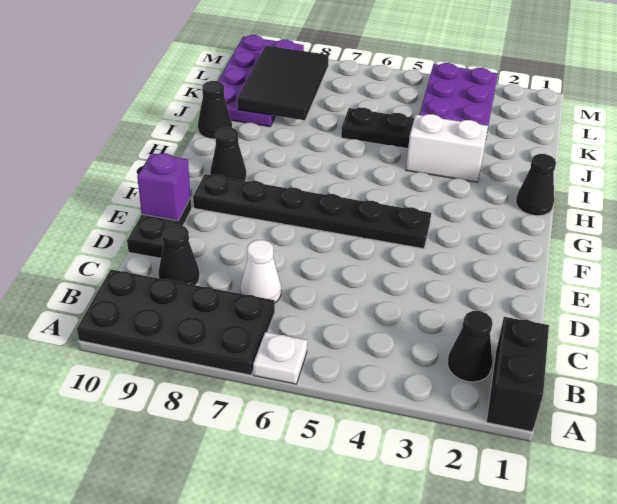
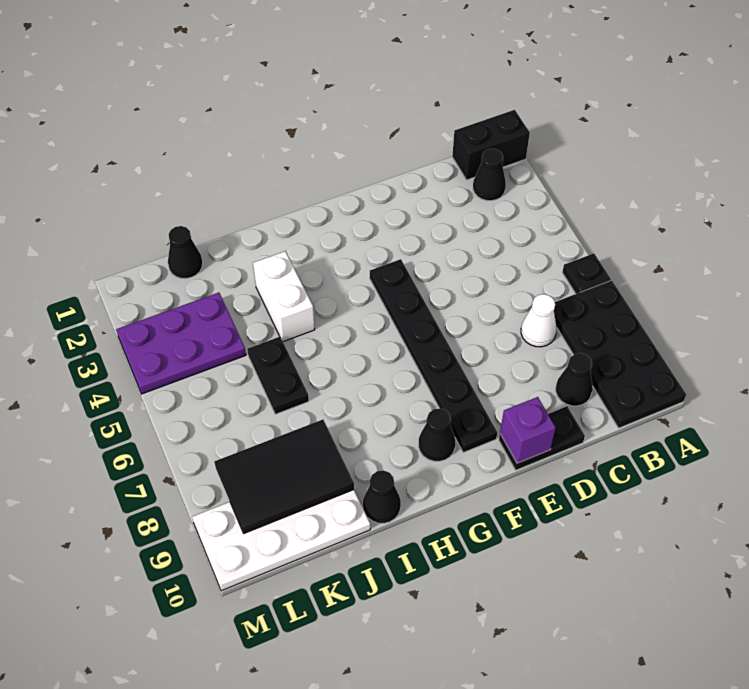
white plate A6 level 1 -> black plate A6 level 1
black cone H1 level 1 -> black cone K1 level 1
purple plate J9:M10 level 1 -> white plate J9:M10 level 1

